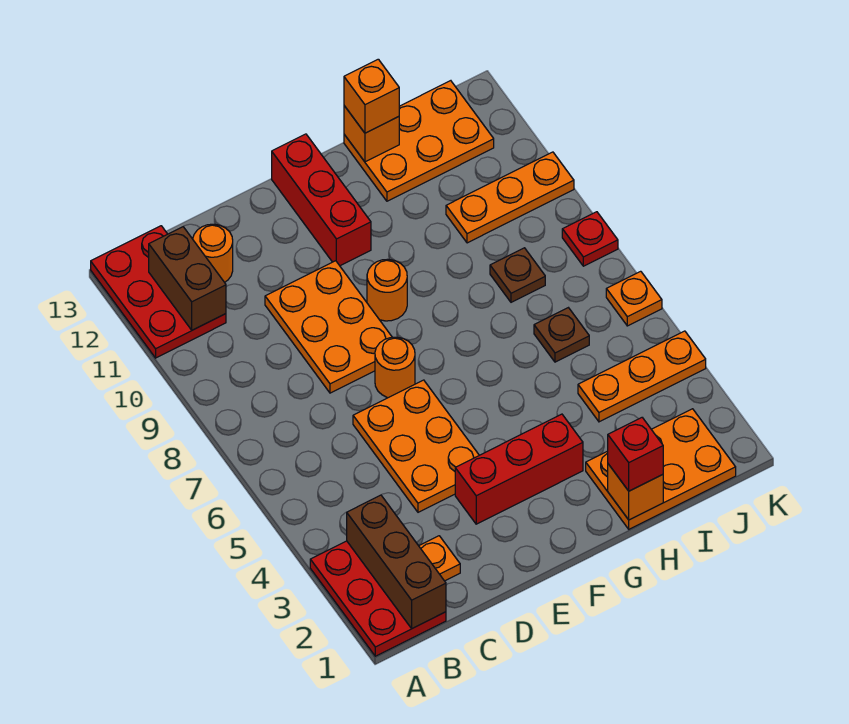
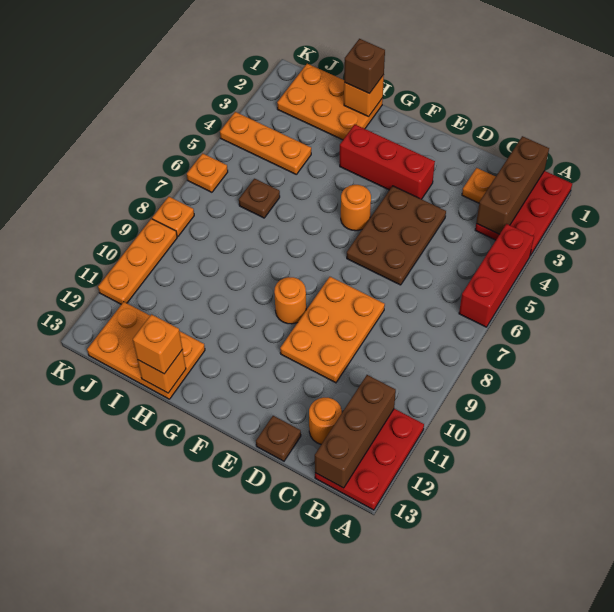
brown brick B11:B12 level 2 -> brown brick B11:B13 level 2
orange plate D4:E6 level 1 -> brown plate D4:E6 level 1
orange round brick E7 level 1 -> orange round brick F5 level 1
red brick F11:F13 level 1 -> red brick A4:A6 level 1
red brick H1 level 3 -> brown brick H1 level 3
brown plate I8 level 1 -> brown plate D13 level 1
orange plate I10:K10 level 1 -> orange plate K9:K11 level 1
red plate K8 level 1 -> orange plate K8 level 1

